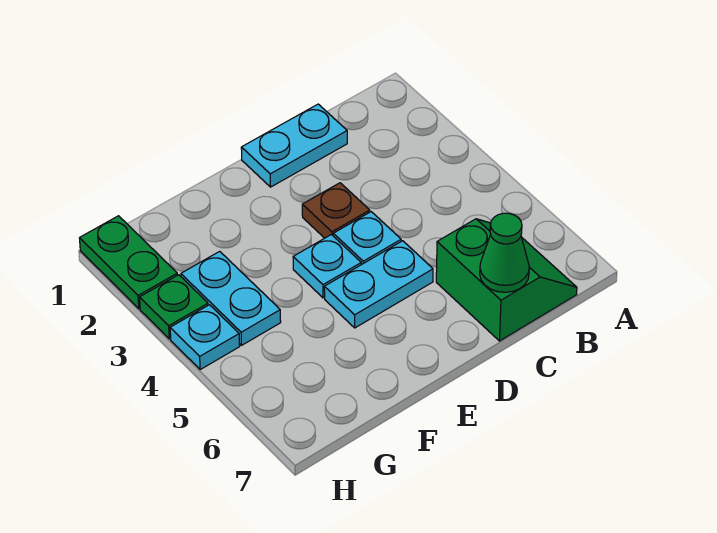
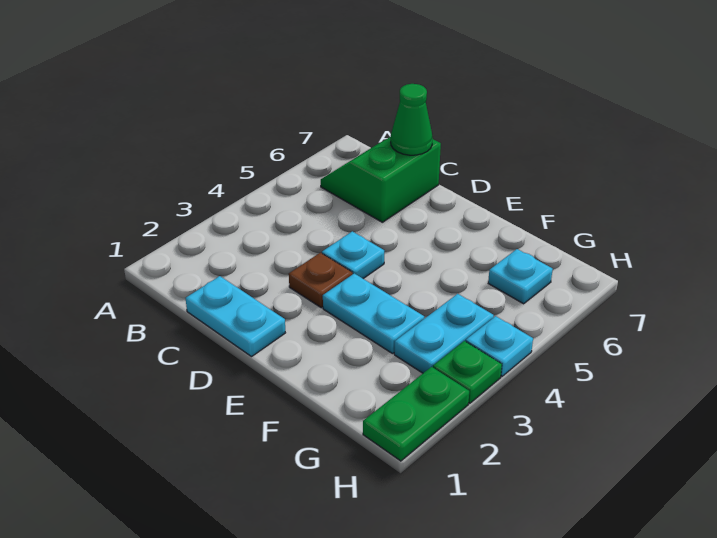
cyan plate D5:E5 level 1 -> cyan plate E3:F3 level 1
cyan plate E4 level 1 -> cyan plate G6 level 1

